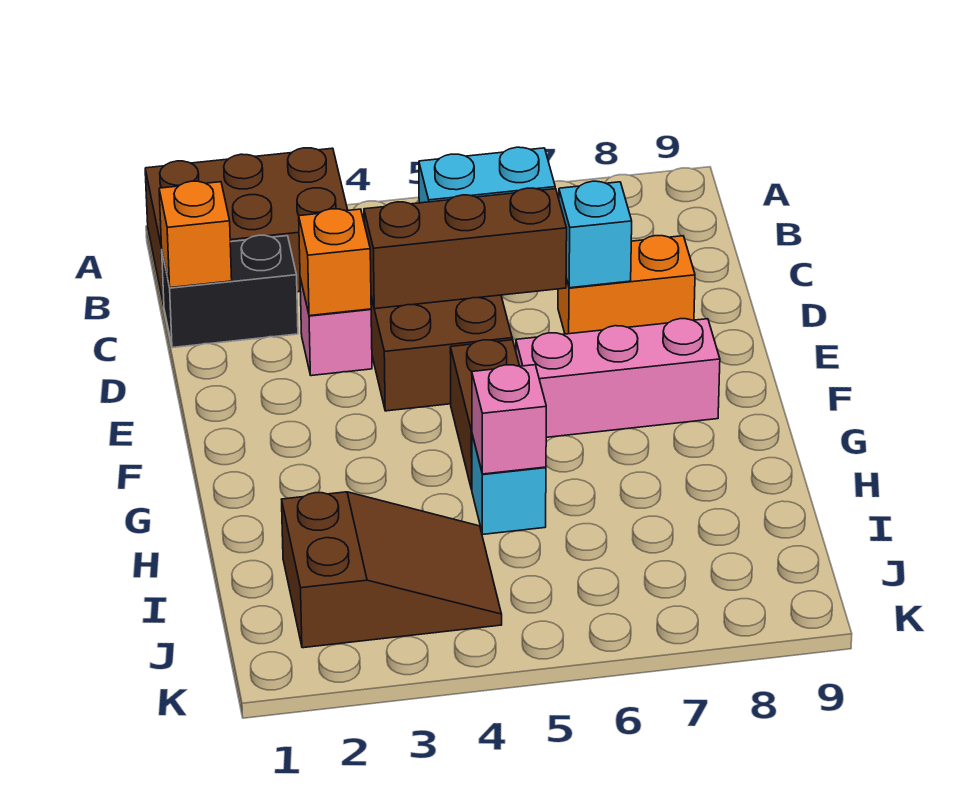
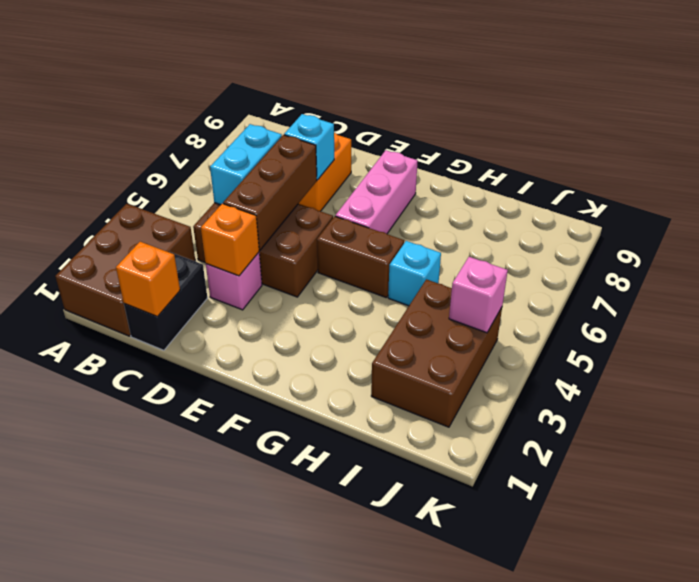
pink brick H5 level 2 -> pink brick J4 level 2
brown slope I2:J4 level 1 top 2 -> brown brick I2:J4 level 1

